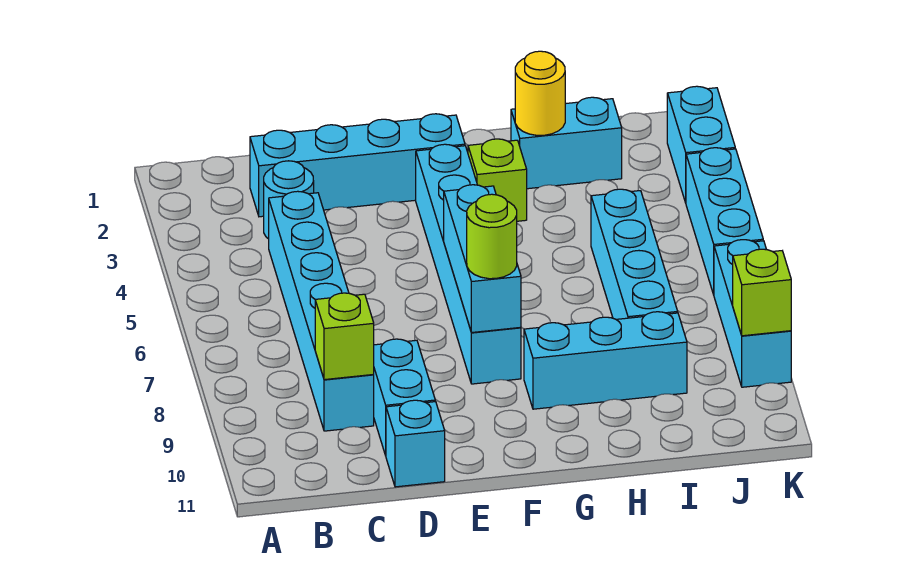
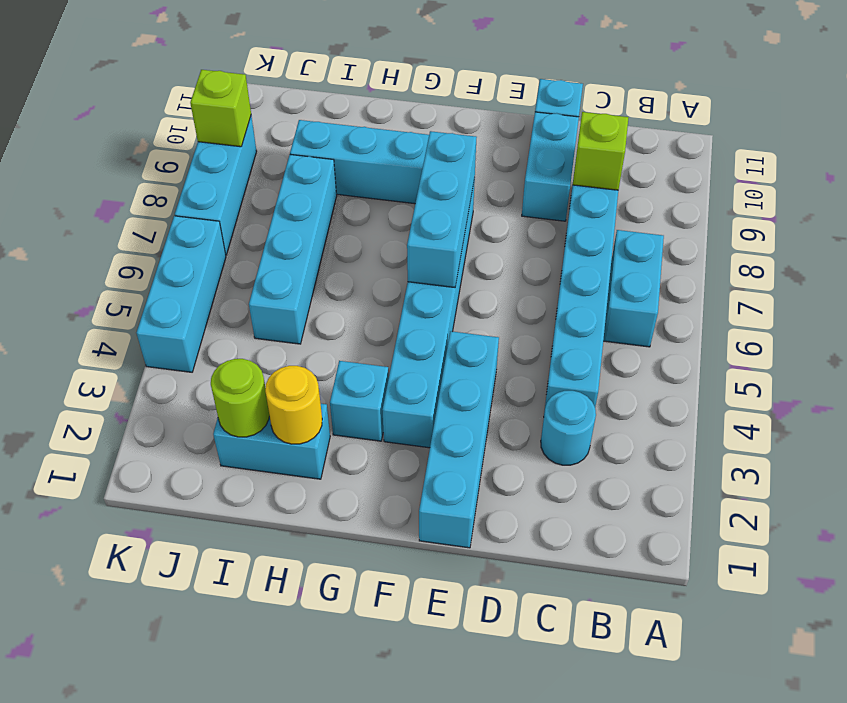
cyan brick C2:F2 level 1 -> cyan brick E1:E4 level 1
lime round brick F8 level 3 -> lime round brick I2 level 2
lime brick G3 level 1 -> cyan brick G3 level 1
cyan brick K2:K3 level 1 -> cyan brick B6:B7 level 1

